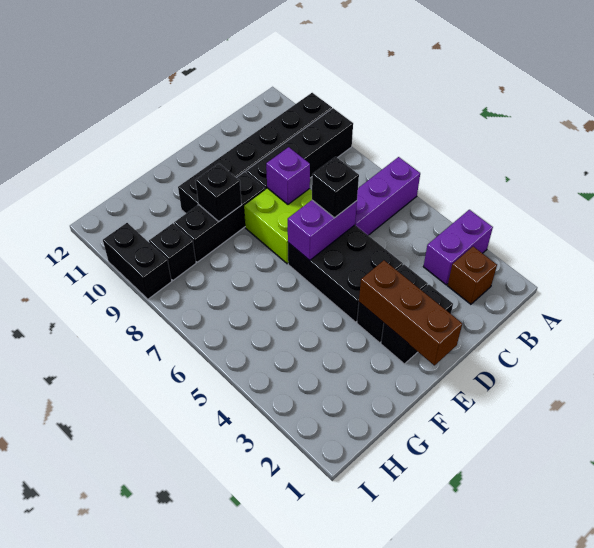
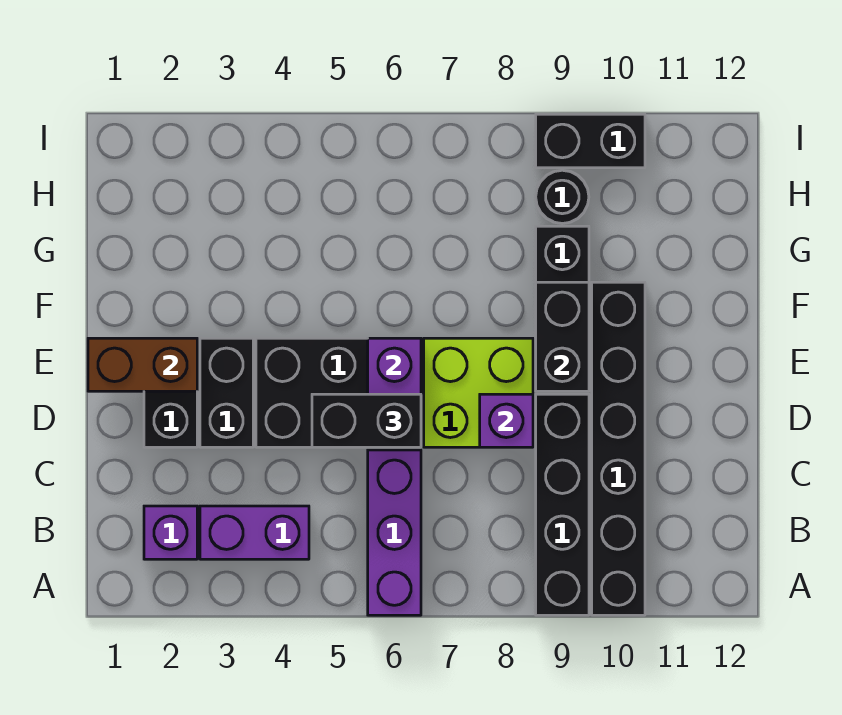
purple brick A3:B3 level 1 -> purple brick B3:B4 level 1
brown brick B2 level 1 -> purple brick B2 level 1
black brick D6 level 3 -> black brick D5:D6 level 3
brown brick E1:E3 level 2 -> brown brick E1:E2 level 2
black brick F9 level 2 -> black brick E9:F9 level 2
black brick H9 level 1 -> black round brick H9 level 1

